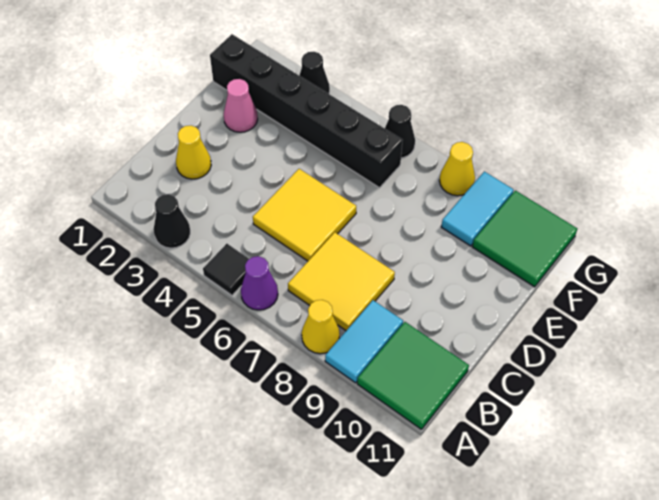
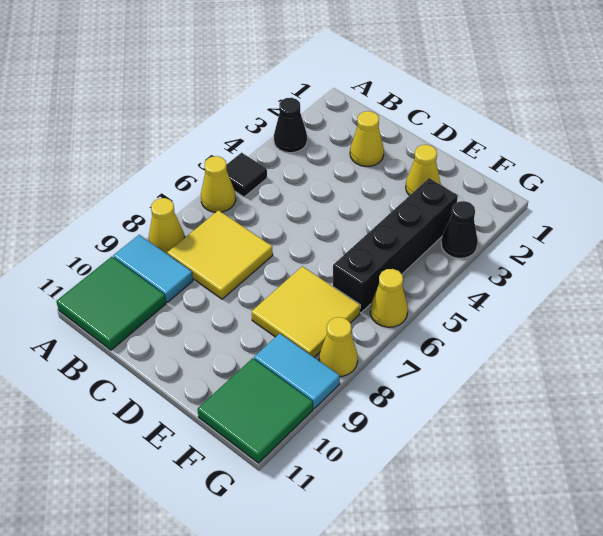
purple cone A6 level 1 -> yellow cone A6 level 1
yellow tile C5:D6 level 1 -> yellow tile E7:F8 level 1
pink cone E2 level 1 -> yellow cone E2 level 1
black brick F1:F6 level 1 -> black brick F3:F6 level 1
black cone G6 level 1 -> yellow cone G6 level 1

